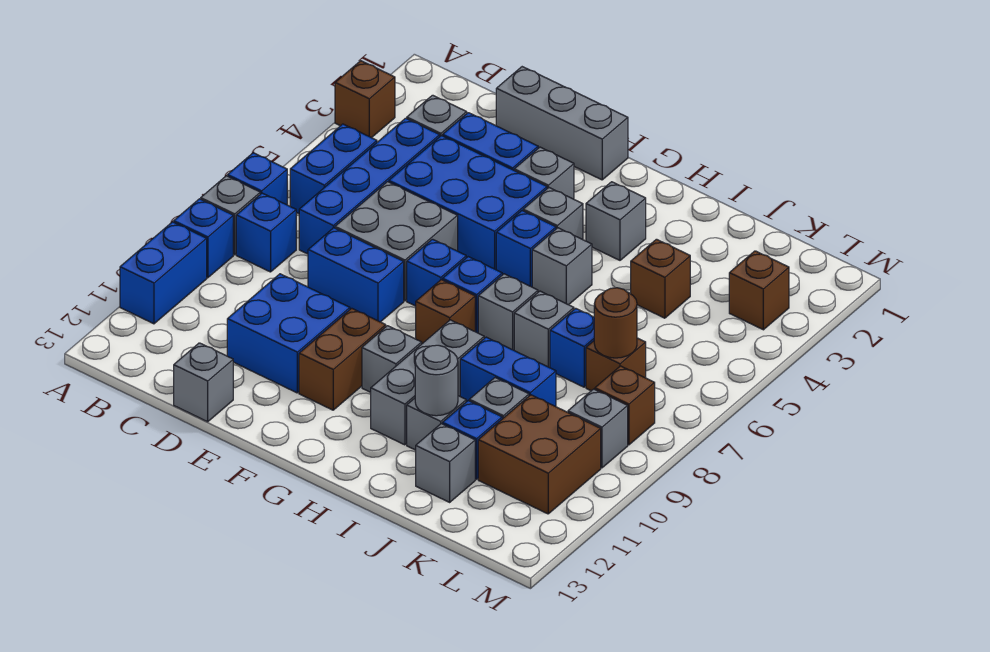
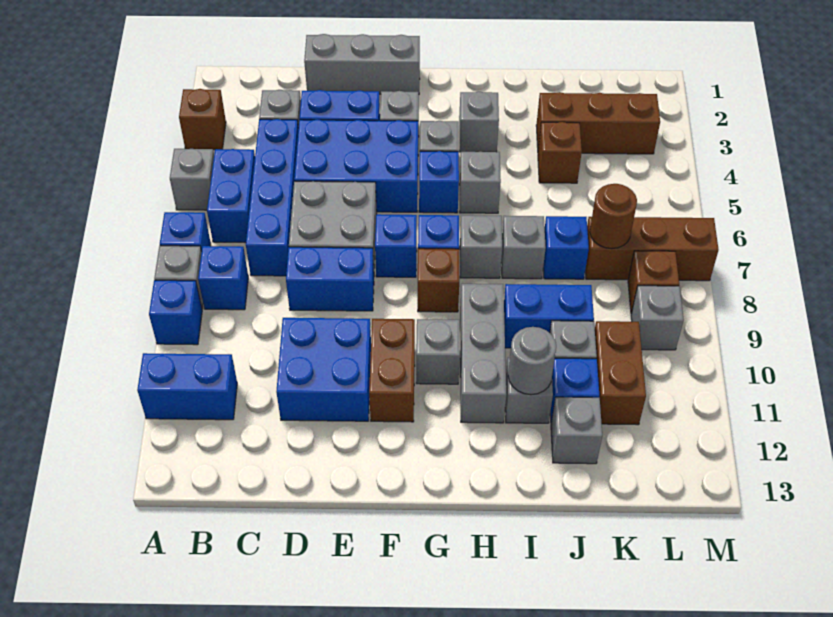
blue brick A10:A11 level 1 -> blue brick A11:B11 level 1
grey brick D13 level 1 -> grey brick A5 level 1
brown brick K7 level 1 -> brown brick K7:M7 level 1
brown brick K10:L11 level 1 -> brown brick K10:K11 level 1
brown brick L3 level 1 -> brown brick J3:L3 level 1

